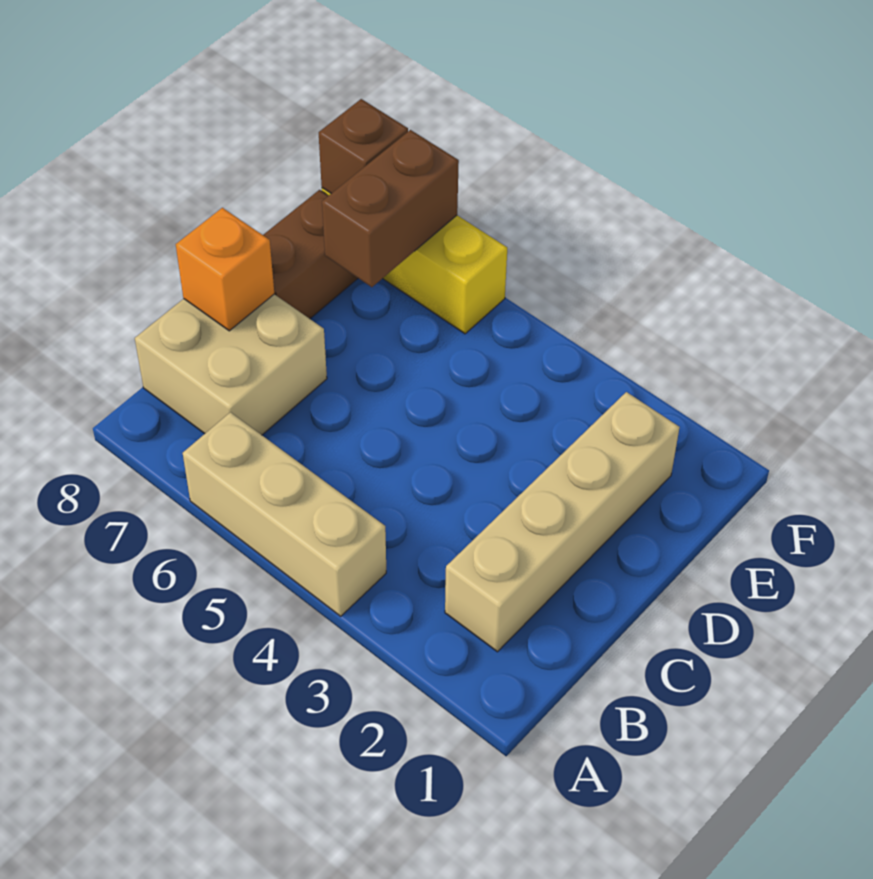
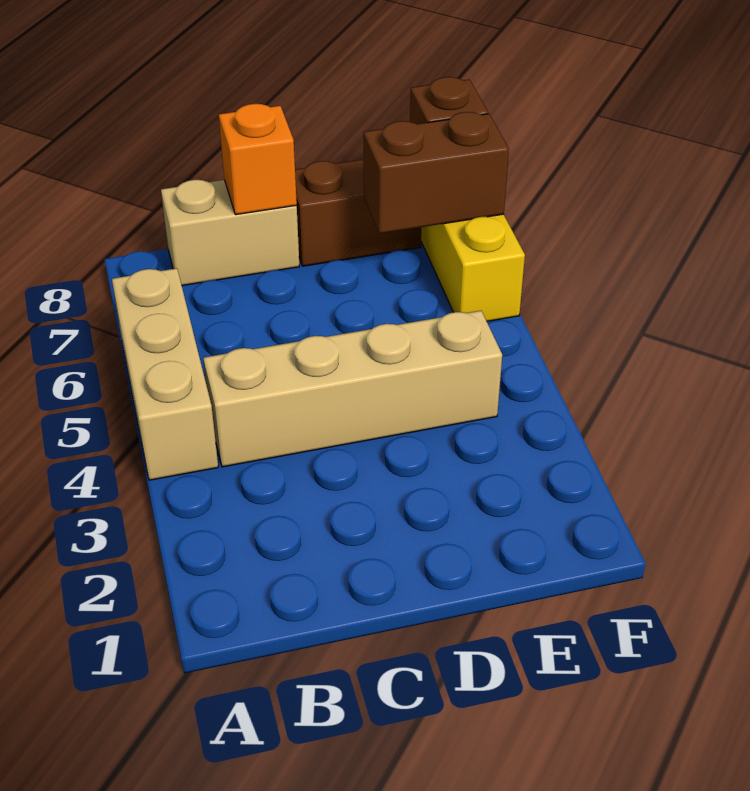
tan brick B2:E2 level 1 -> tan brick B4:E4 level 1
tan brick B7:C8 level 1 -> tan brick B8:C8 level 1

